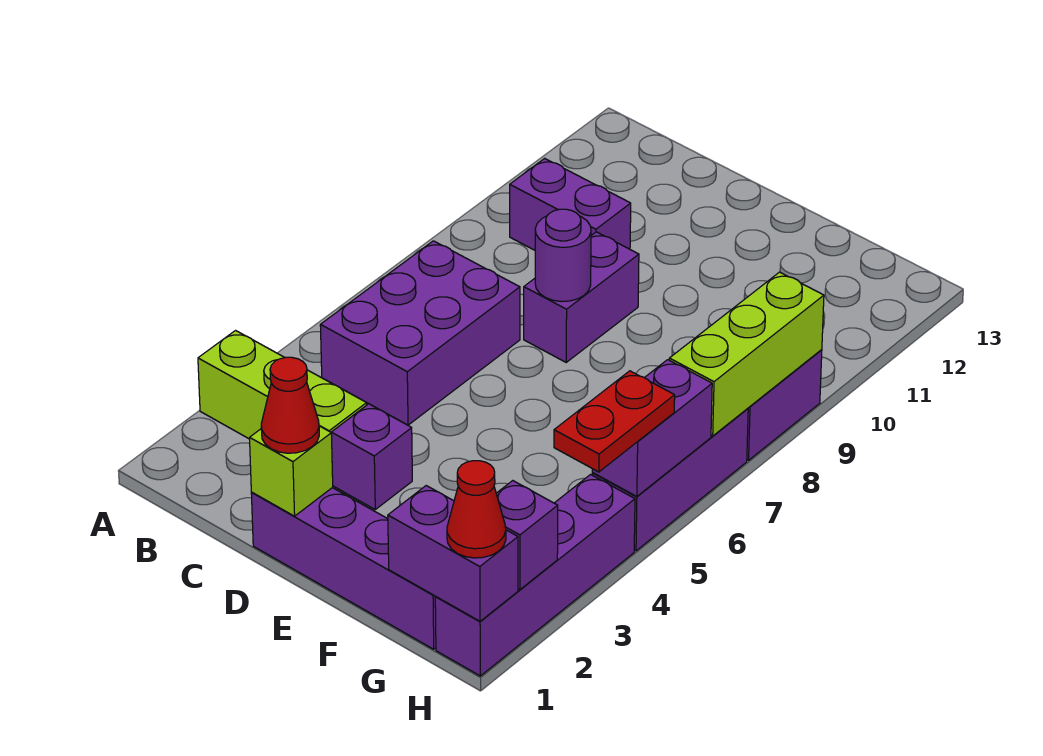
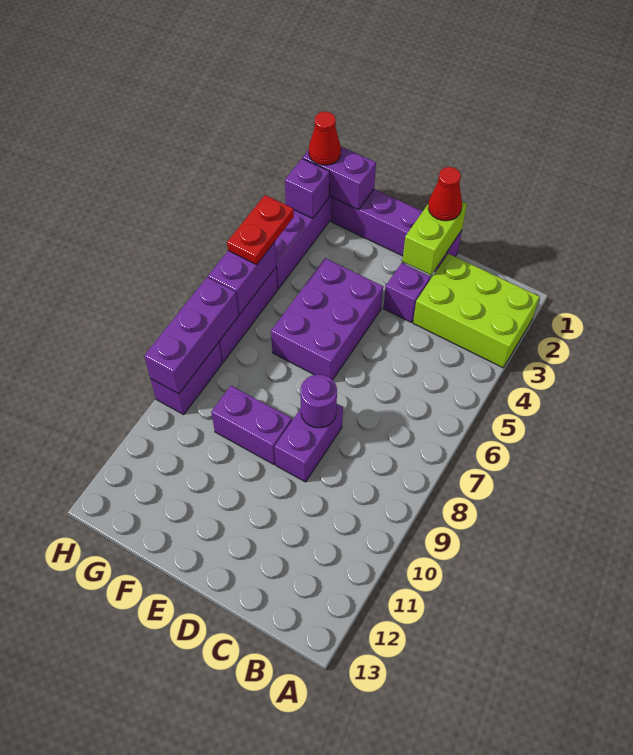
lime brick A3:C3 level 1 -> lime brick A2:C3 level 1
purple brick B5:C7 level 1 -> purple brick E4:F6 level 1
purple brick B10:C10 level 1 -> purple brick E9:F9 level 1
lime brick D1 level 2 -> lime brick D1:D2 level 2
lime brick H7:H9 level 2 -> purple brick H7:H9 level 2

